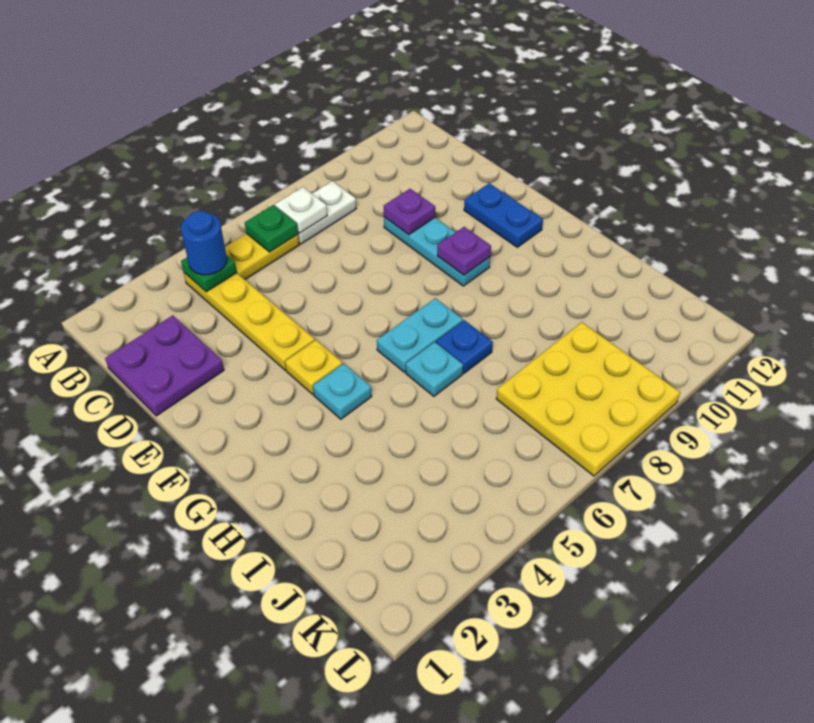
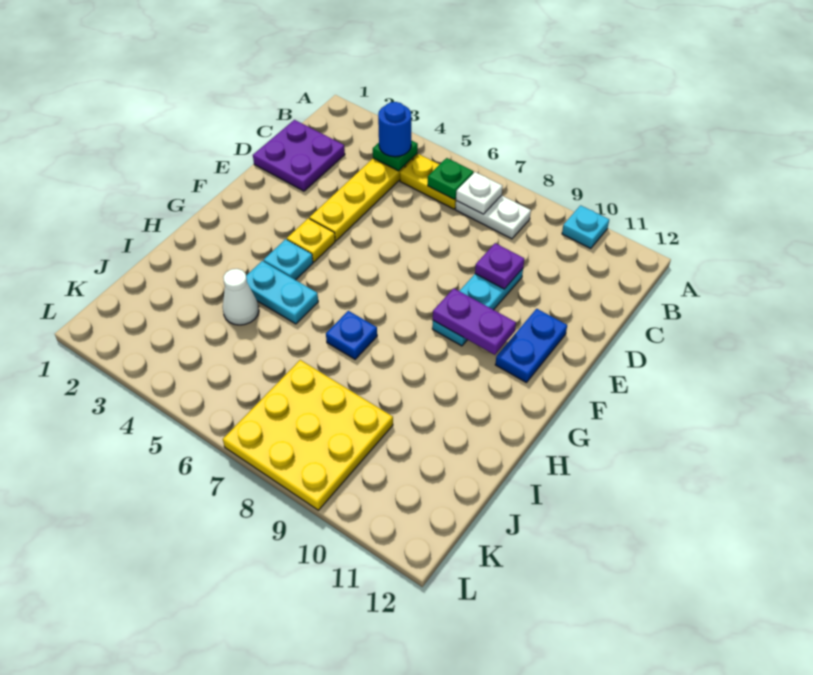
purple plate F9 level 2 -> purple plate F9:F10 level 2
cyan plate G6:G7 level 1 -> cyan plate H4:H5 level 1
cyan plate H6 level 1 -> cyan plate A10 level 1
none -> white cone I4 level 1

